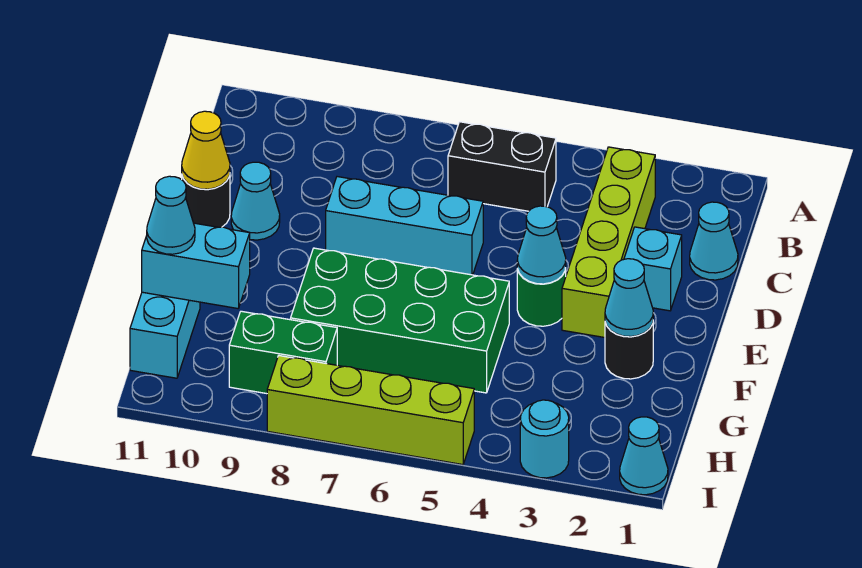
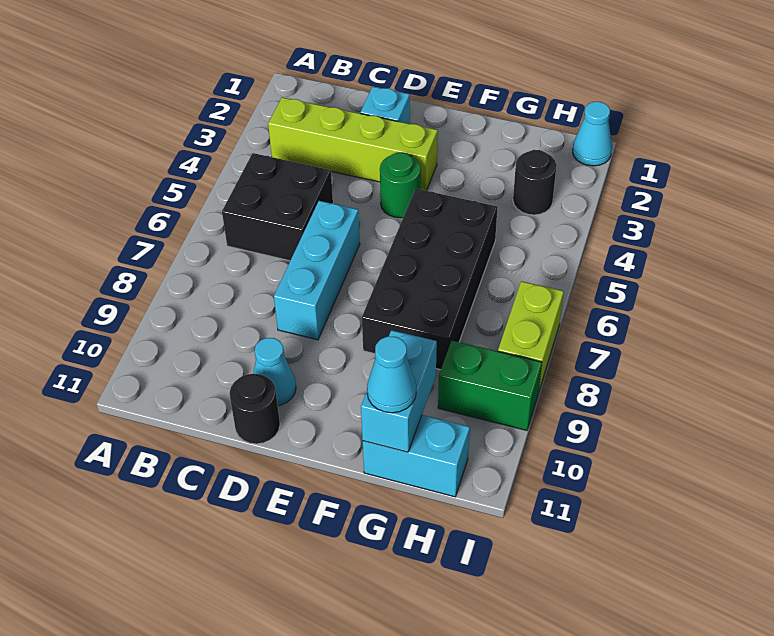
black brick B5:B6 level 1 -> black brick B5:C6 level 1
cyan cone C1 level 1 -> none
yellow cone D11 level 2 -> none
cyan cone E4 level 2 -> none
black round brick F2 level 1 -> black round brick H3 level 1
cyan cone F2 level 2 -> none
green brick F5:G8 level 1 -> black brick F5:G8 level 1
green brick H8:H9 level 1 -> green brick H9:I9 level 1
cyan round brick I3 level 1 -> none
lime brick I5:I8 level 1 -> lime brick I7:I8 level 1

